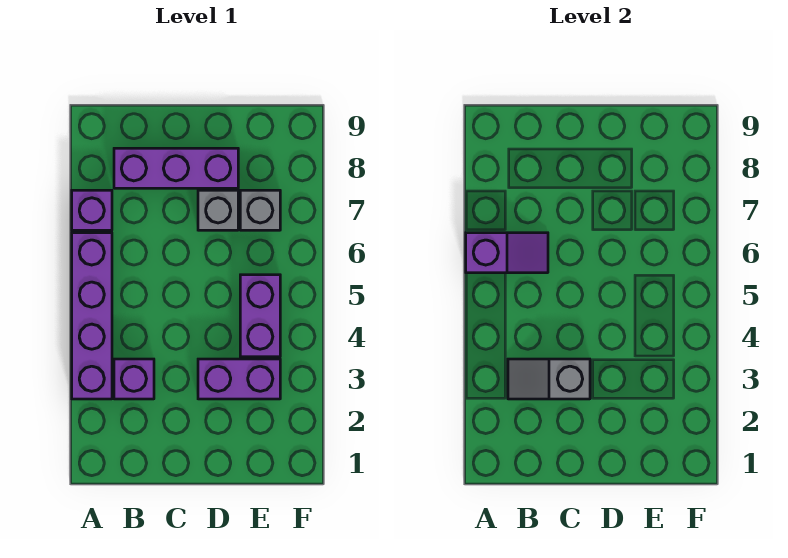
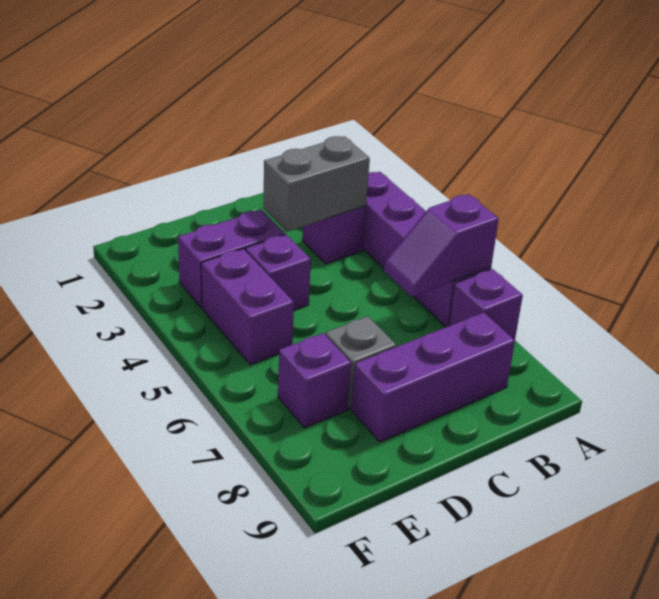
grey slope B3:C3 level 2 top C -> grey brick B3:C3 level 2
none -> purple brick D4 level 1
grey brick E7 level 1 -> purple brick E7 level 1

